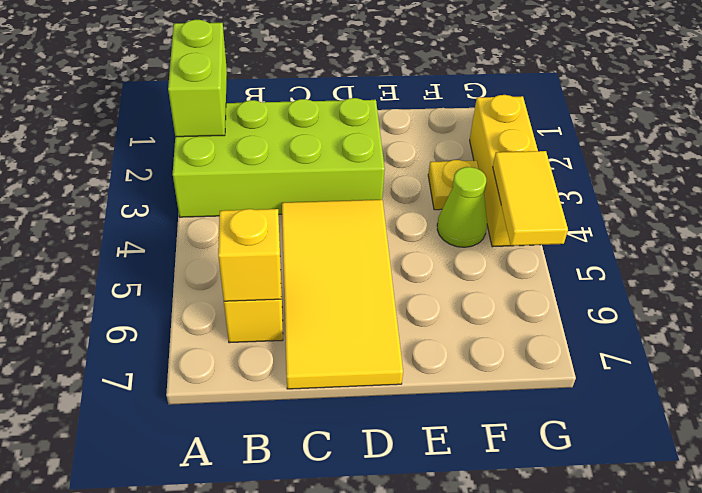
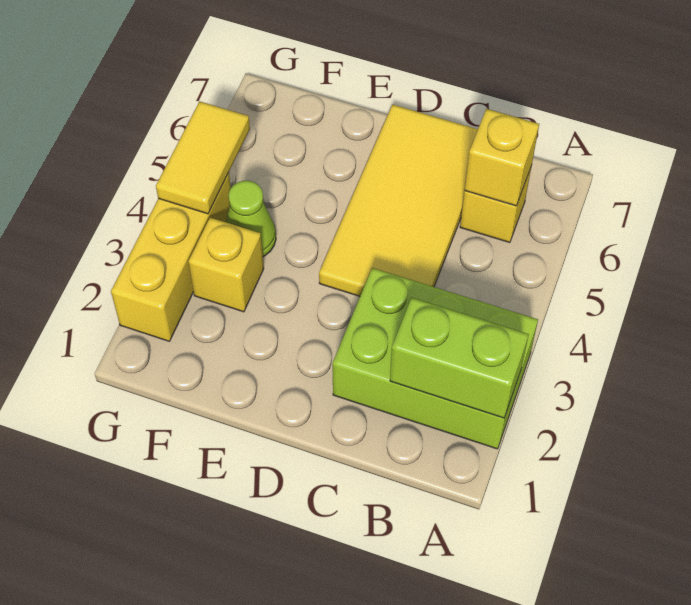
lime brick A1:A2 level 2 -> lime brick A2:B2 level 2
lime brick A2:D3 level 1 -> lime brick A2:C3 level 1
yellow plate F3 level 1 -> yellow brick F3 level 1

